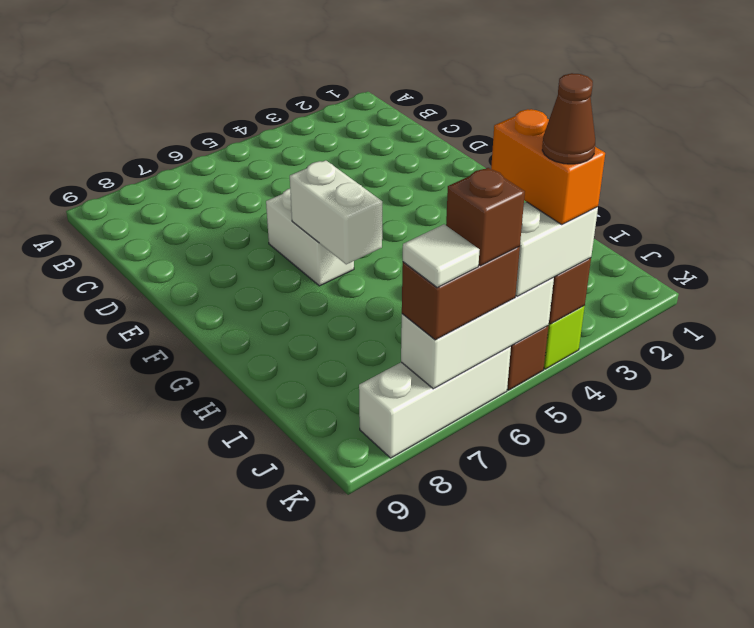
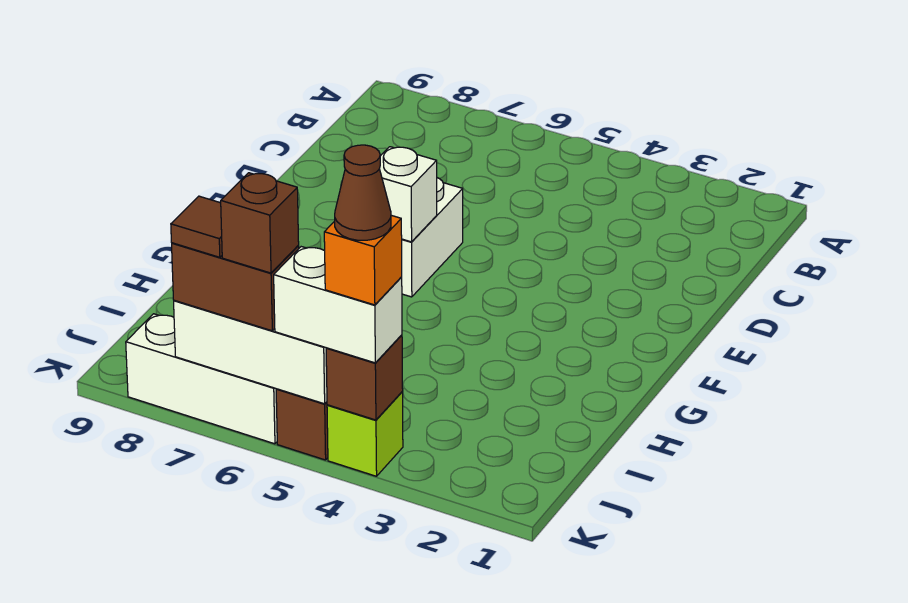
white brick F6:G6 level 2 -> white brick F6 level 2
orange brick J4:K4 level 4 -> orange brick K4 level 4
white tile K7 level 4 -> brown tile K7 level 4

